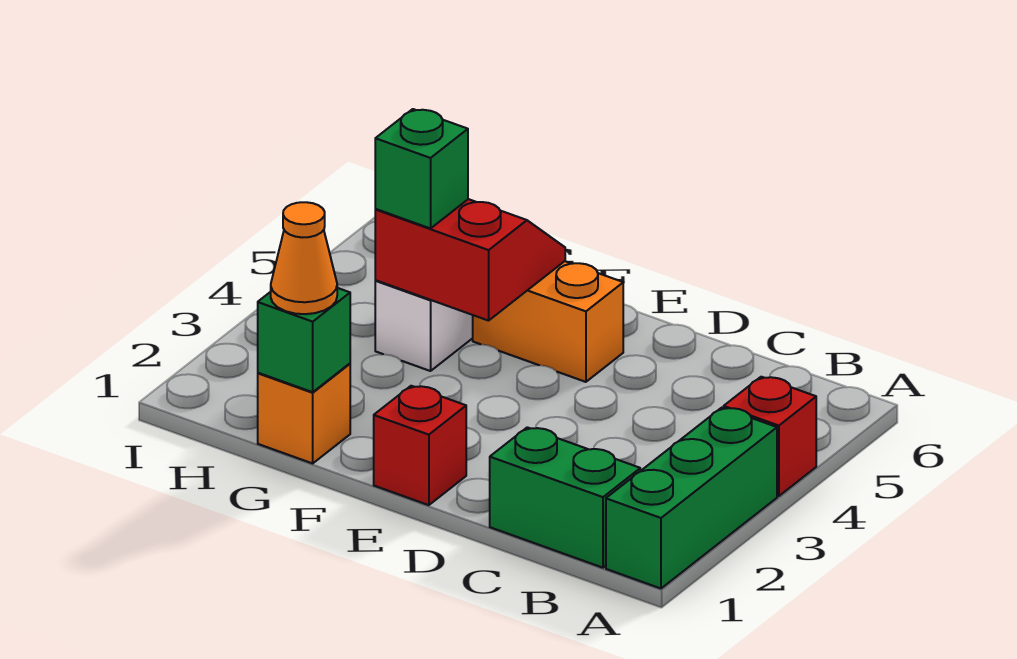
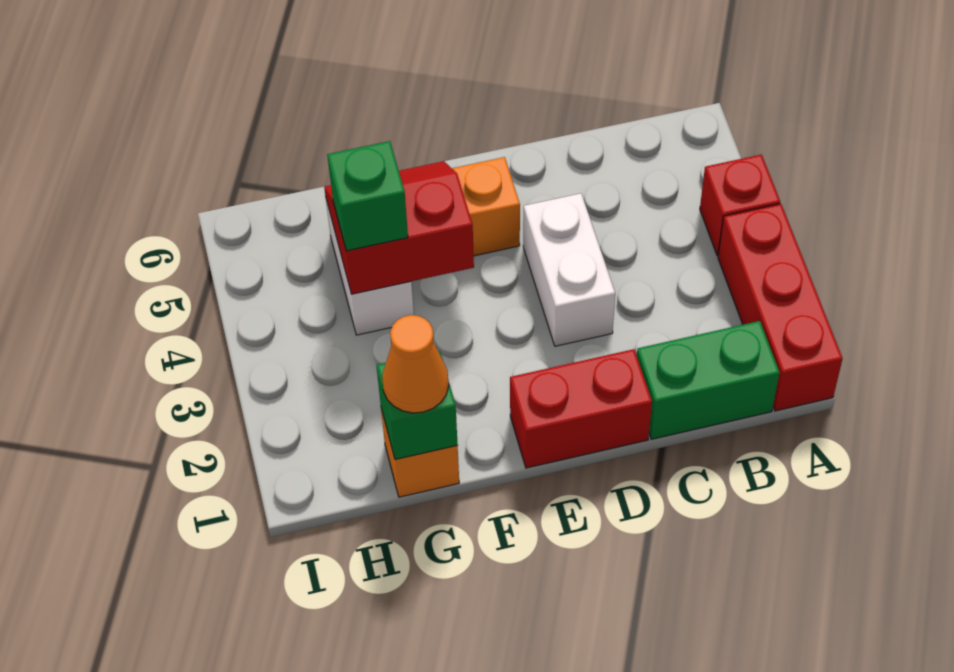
green brick A1:A3 level 1 -> red brick A1:A3 level 1
none -> white brick D3:D4 level 1
red brick E1 level 1 -> red brick D1:E1 level 1

